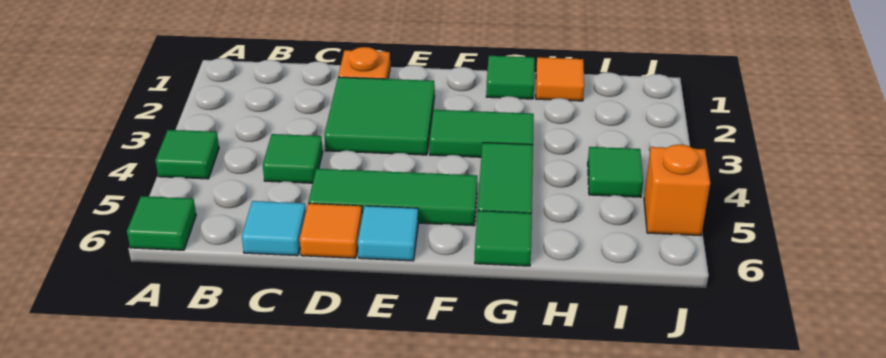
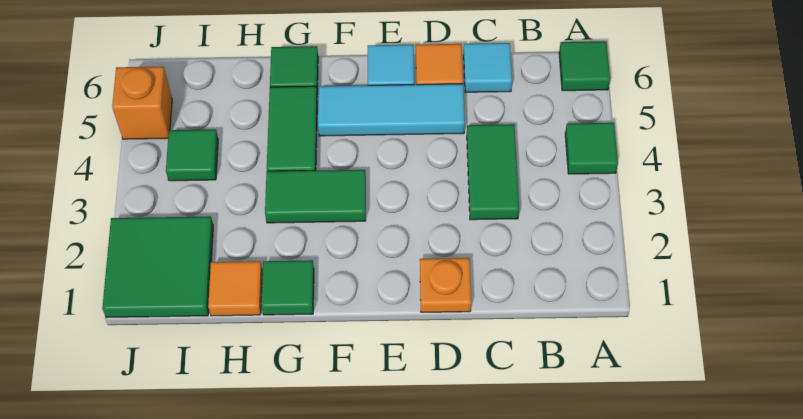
green tile C4 level 1 -> green tile C3:C4 level 1
green tile D2:E3 level 1 -> green tile I1:J2 level 1
green tile D5:F5 level 1 -> cyan tile D5:F5 level 1

